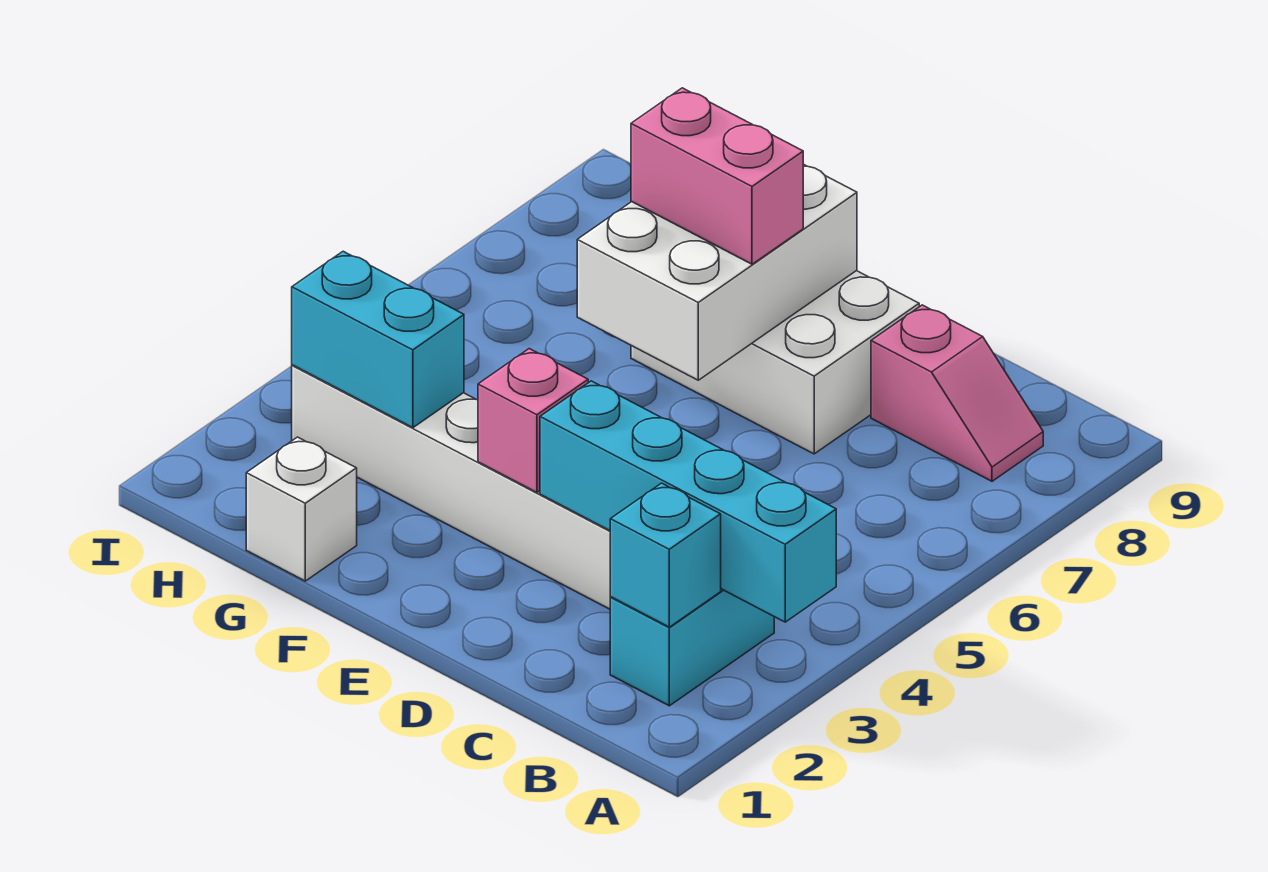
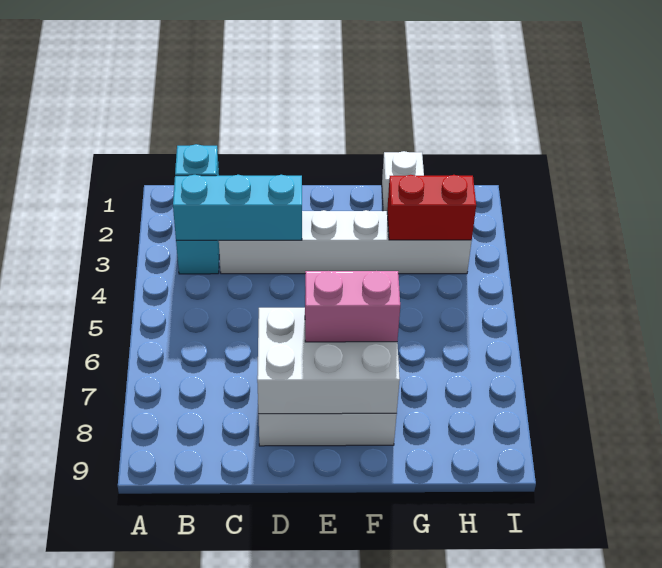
cyan brick A3:D3 level 2 -> cyan brick B3:D3 level 2
pink slope B8:C8 level 1 top C -> none
pink brick E3 level 2 -> none
white brick E6:F8 level 2 -> white brick D7:F8 level 2
cyan brick G3:H3 level 2 -> red brick G3:H3 level 2

